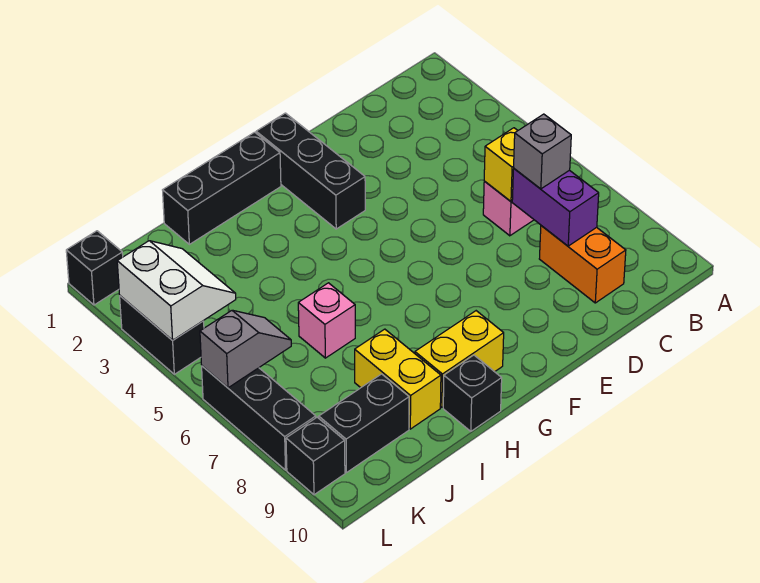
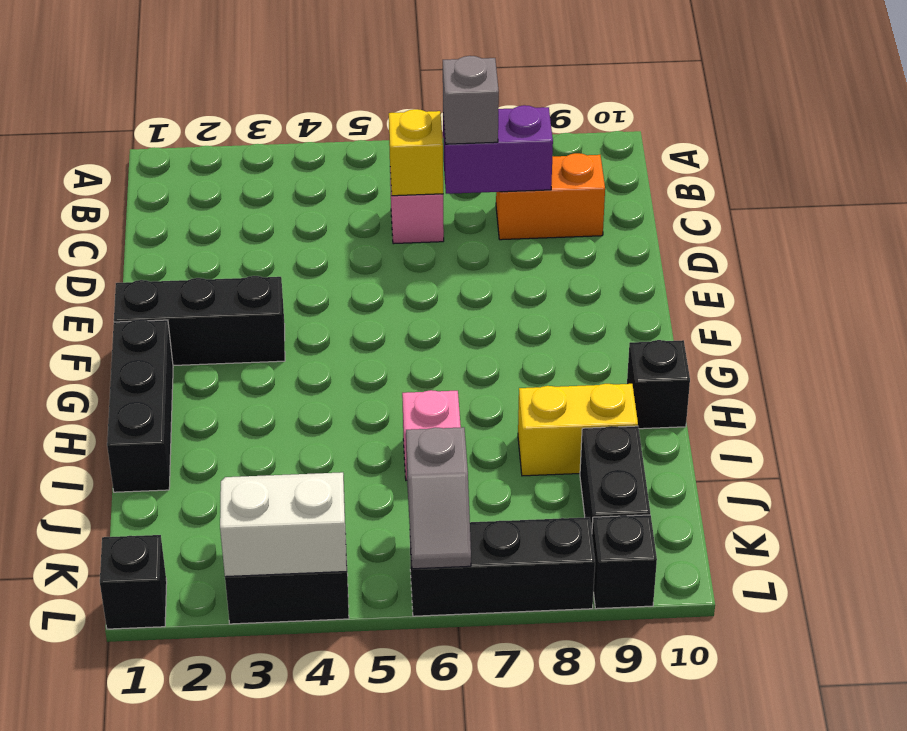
yellow brick G9:H9 level 1 -> none
grey slope K6:L6 level 2 top L -> grey slope K6:L6 level 2 top K

